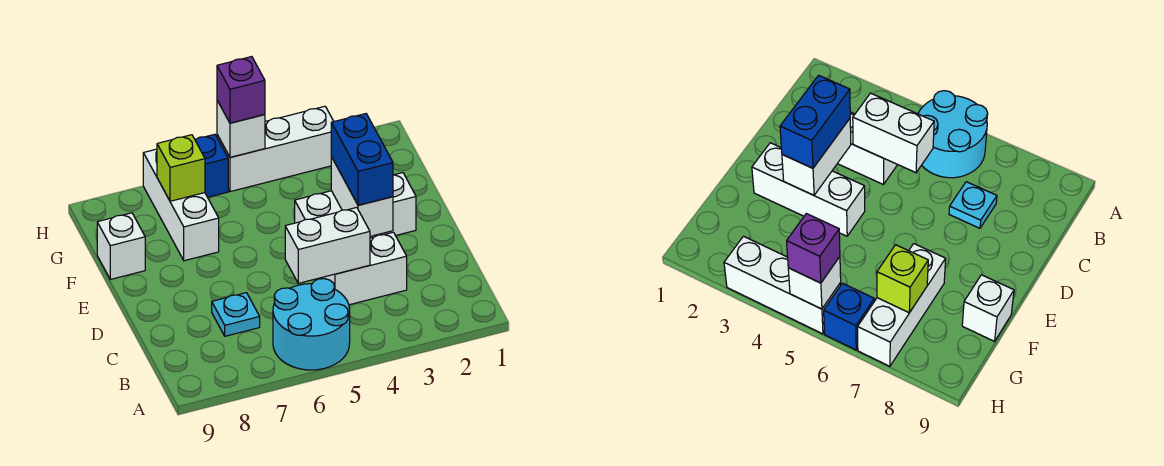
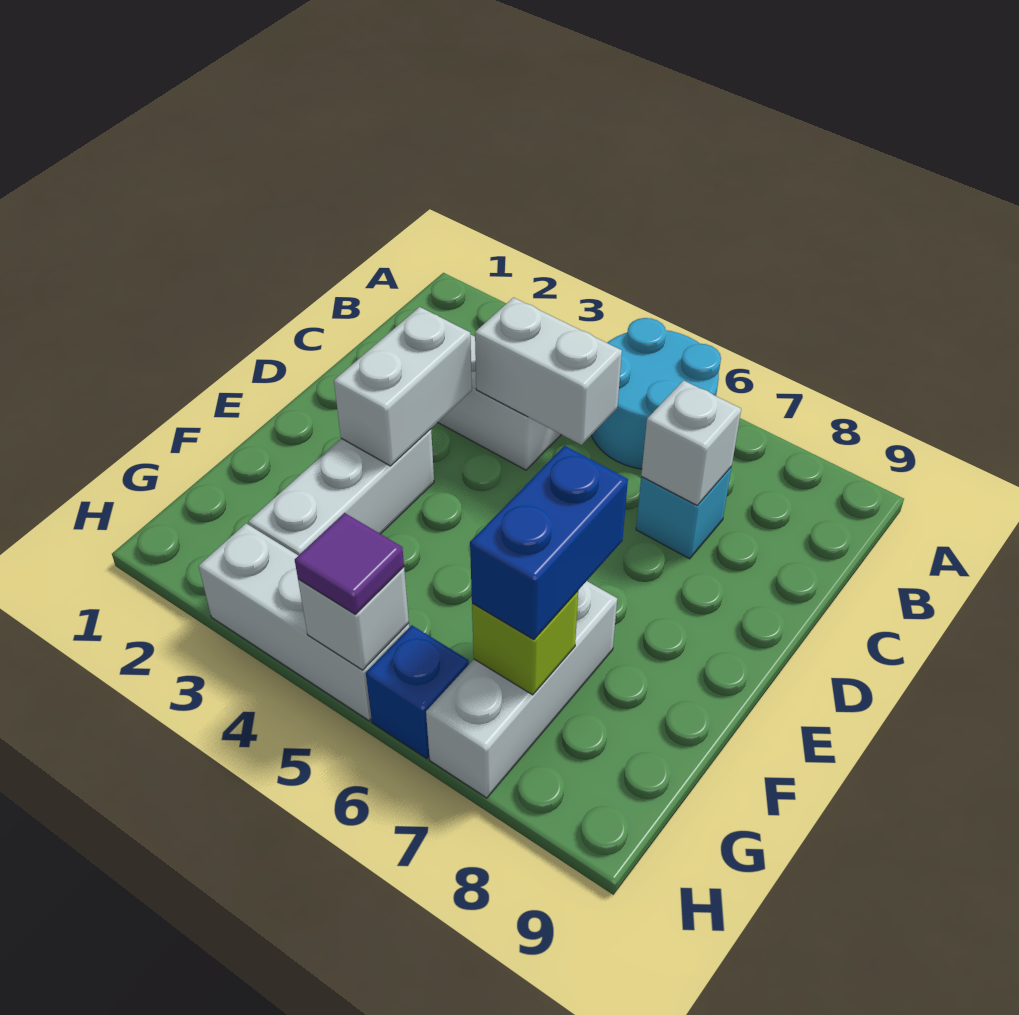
cyan plate C7 level 1 -> cyan brick C7 level 1
blue brick D3:E3 level 3 -> blue brick F7:G7 level 3
white brick E2:E4 level 1 -> white brick E3:G3 level 1
white brick F9 level 1 -> white brick C7 level 2
purple brick H5 level 3 -> purple tile H5 level 3

